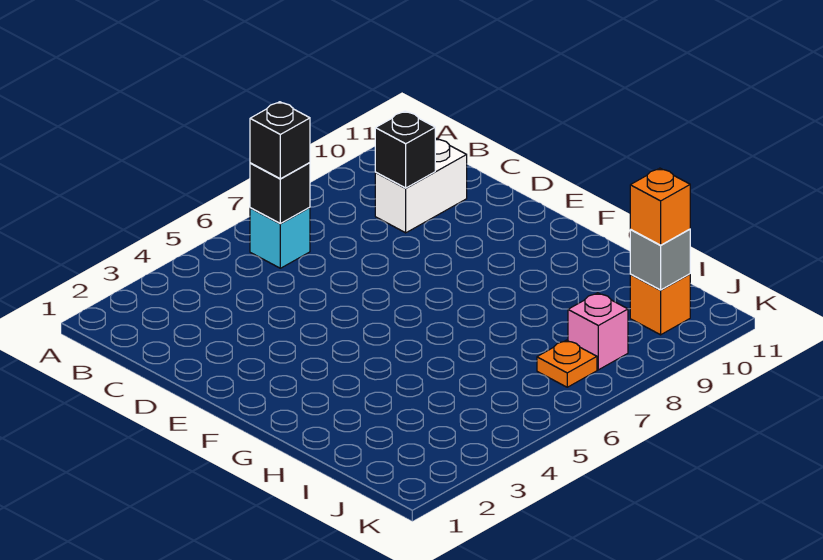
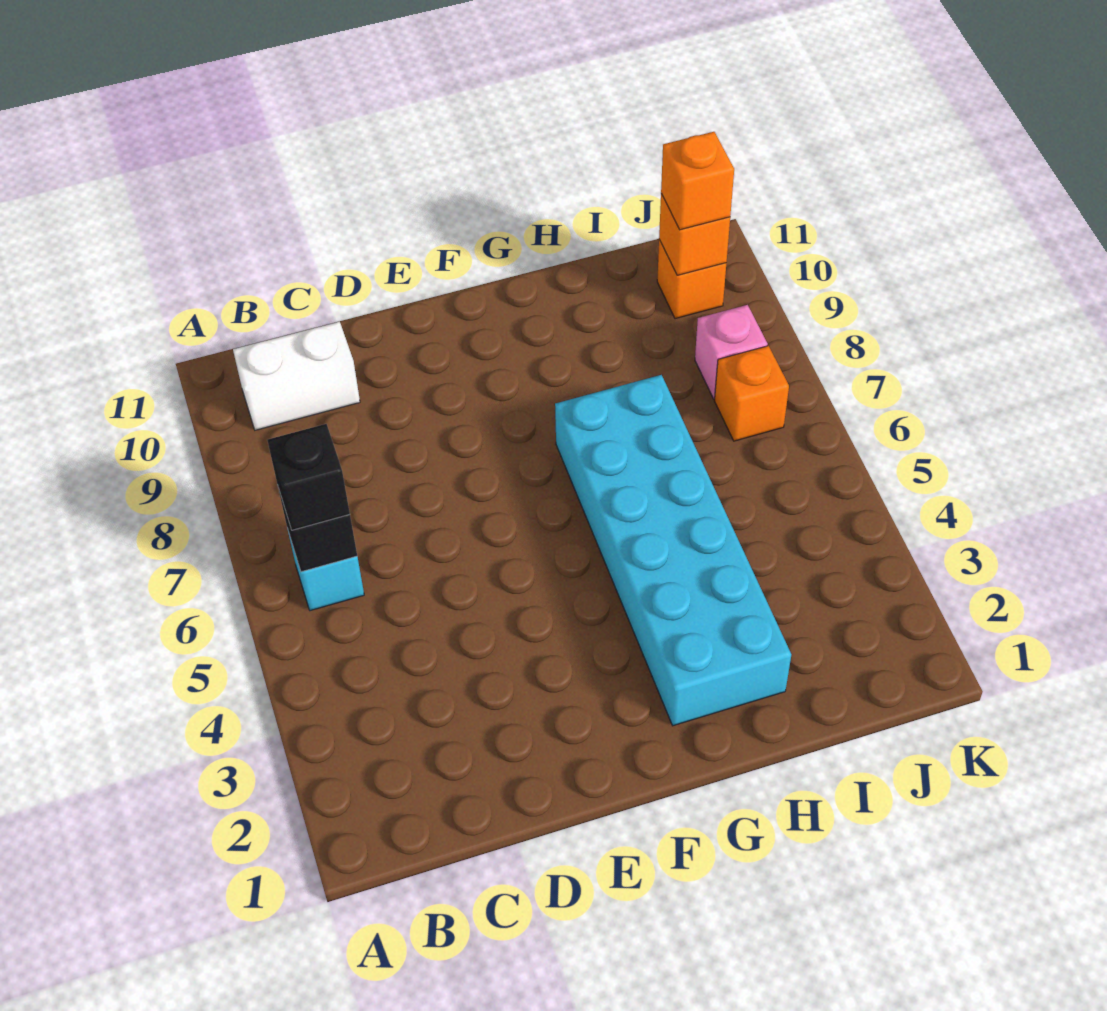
white brick C9:C10 level 1 -> white brick B10:C10 level 1
black brick C9 level 2 -> none
none -> cyan brick G2:H7 level 1
orange plate J7 level 1 -> orange brick J7 level 1
grey brick J10 level 2 -> orange brick J10 level 2

